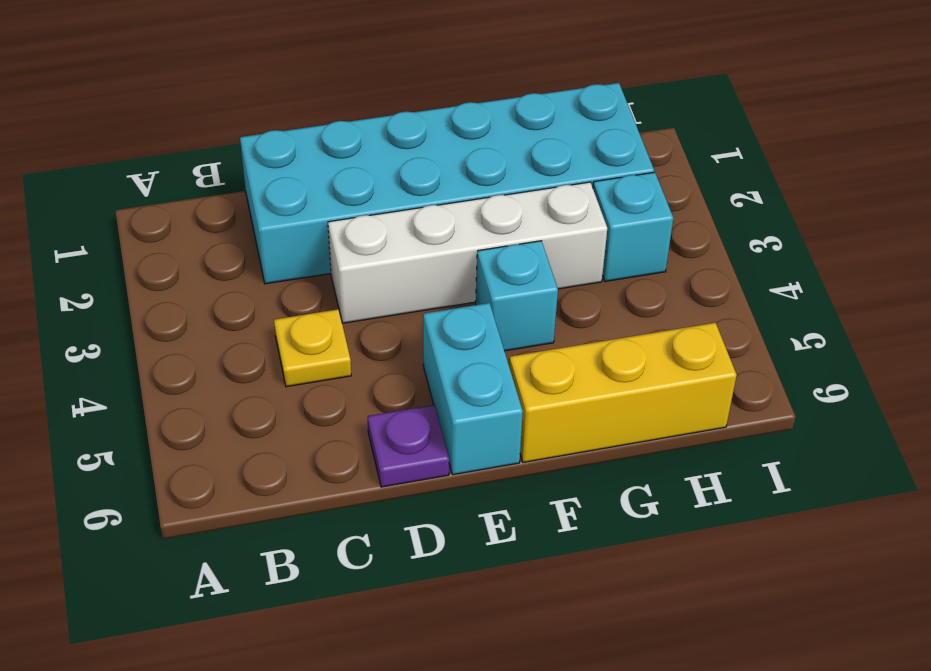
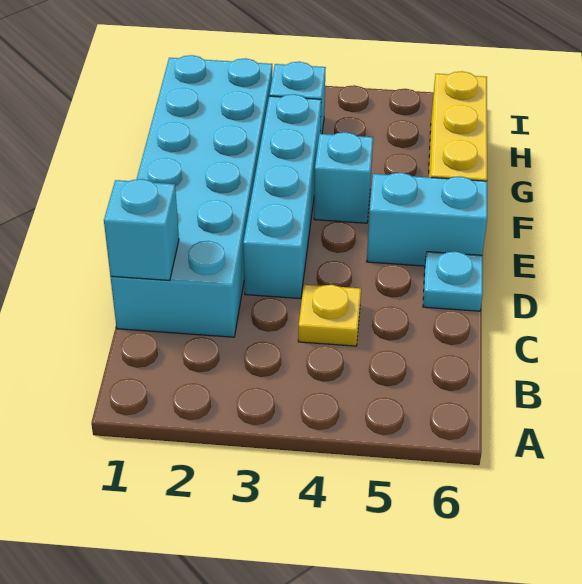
none -> cyan brick C1 level 2
white brick D3:G3 level 1 -> cyan brick D3:G3 level 1
purple plate D6 level 1 -> cyan plate D6 level 1

